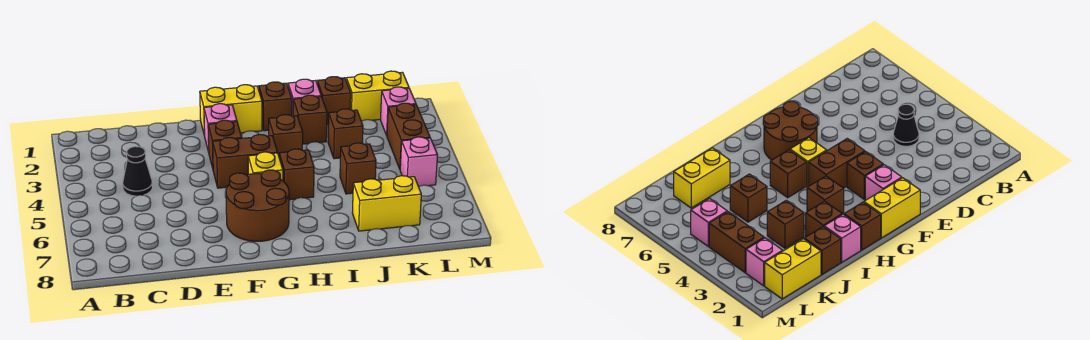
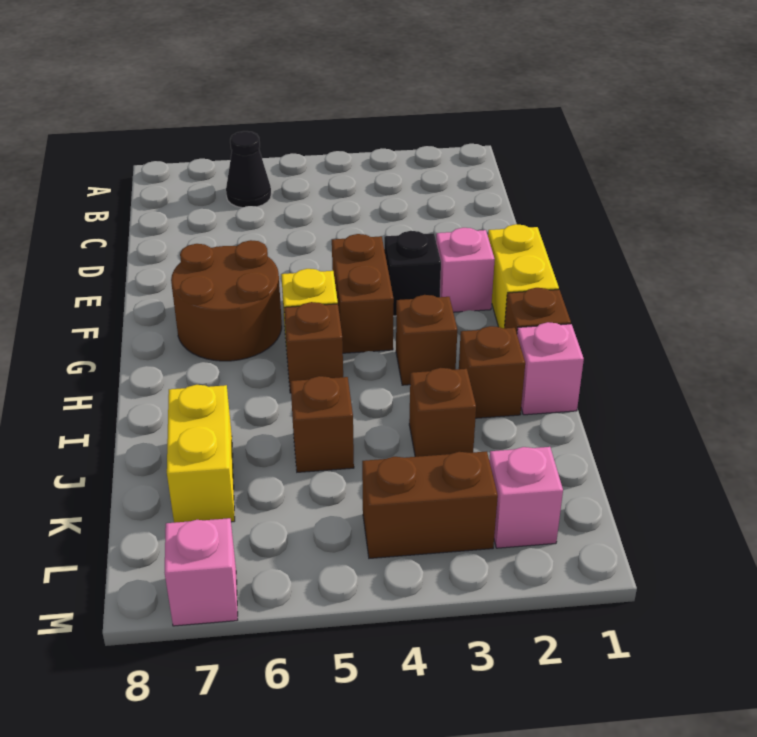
black cone C4 level 1 -> black cone B6 level 1
brown brick F3 level 1 -> black brick F3 level 1
brown brick J1 level 1 -> none
yellow brick K1:L1 level 1 -> none
pink brick L5 level 1 -> pink brick M7 level 1

